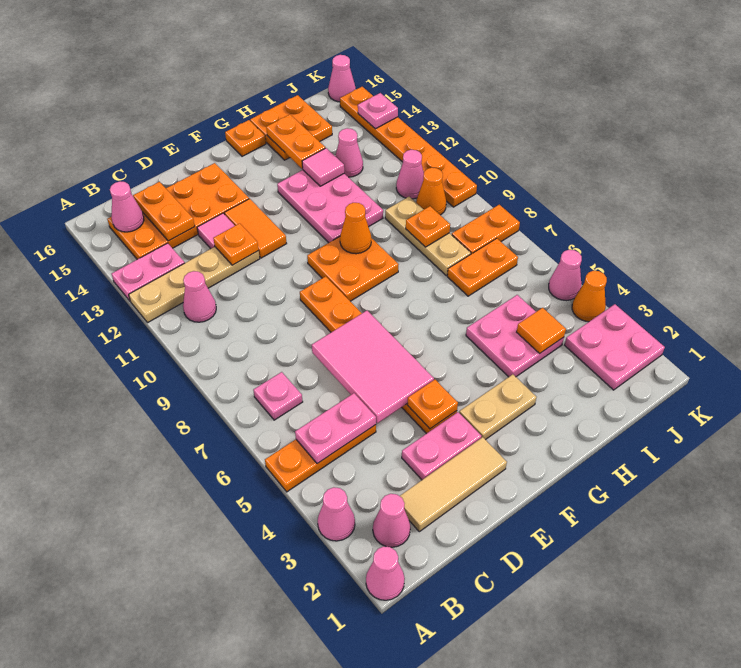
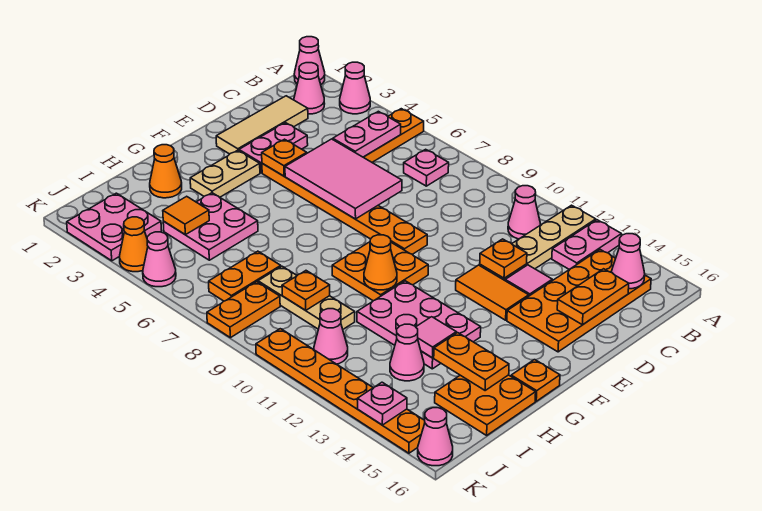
orange plate C14:C15 level 2 -> orange plate C15:D15 level 2
orange cone J10 level 1 -> orange cone H2 level 1

